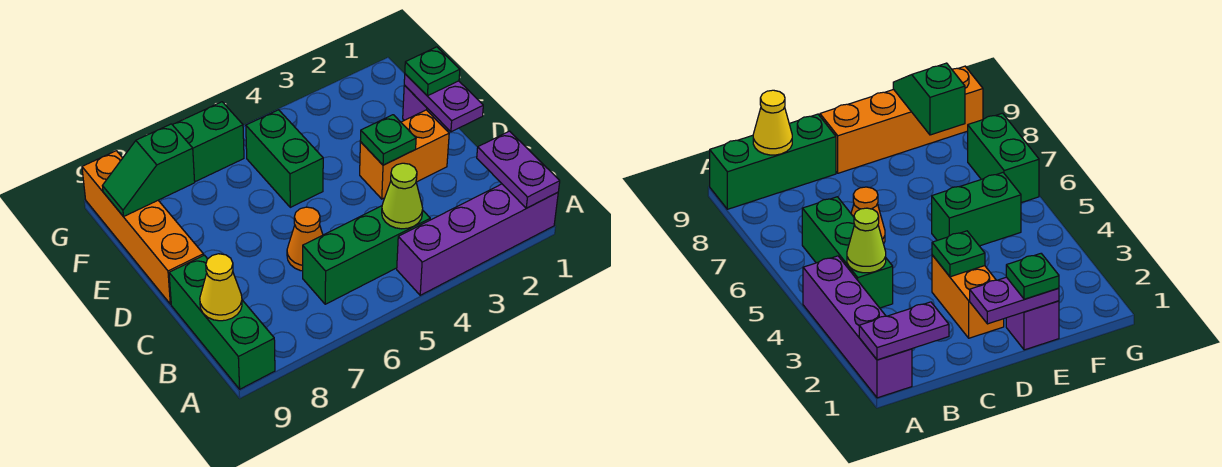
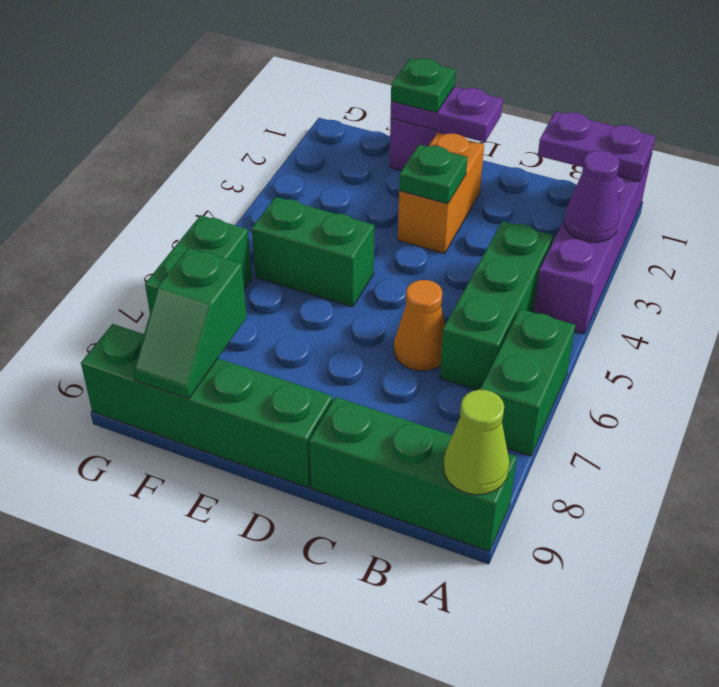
none -> purple cone A3 level 2
none -> green brick A6:A7 level 1
lime cone B4 level 2 -> lime cone A9 level 2
yellow cone B9 level 2 -> none
orange brick D9:G9 level 1 -> green brick D9:G9 level 1

